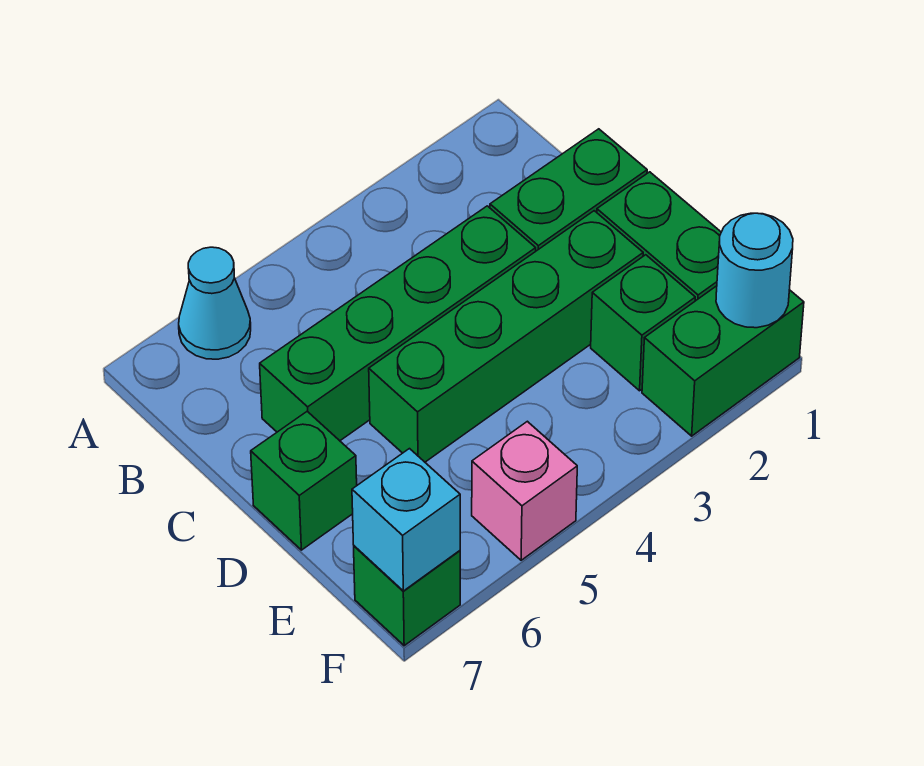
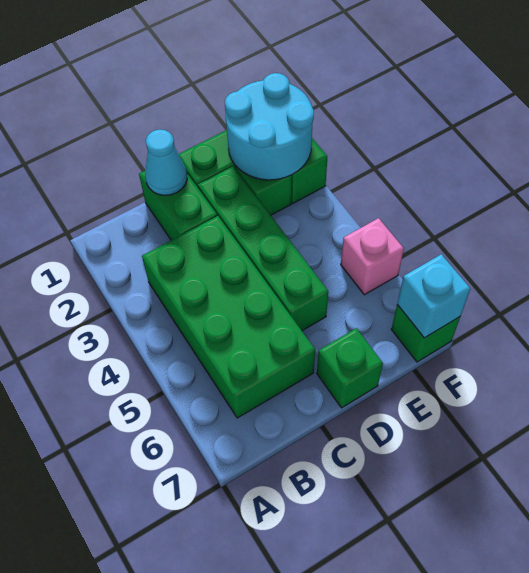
cyan cone A6 level 1 -> cyan cone C1 level 2
green brick C3:C6 level 1 -> green brick B3:C6 level 1
cyan round brick F1 level 2 -> cyan round brick E1:F2 level 2

